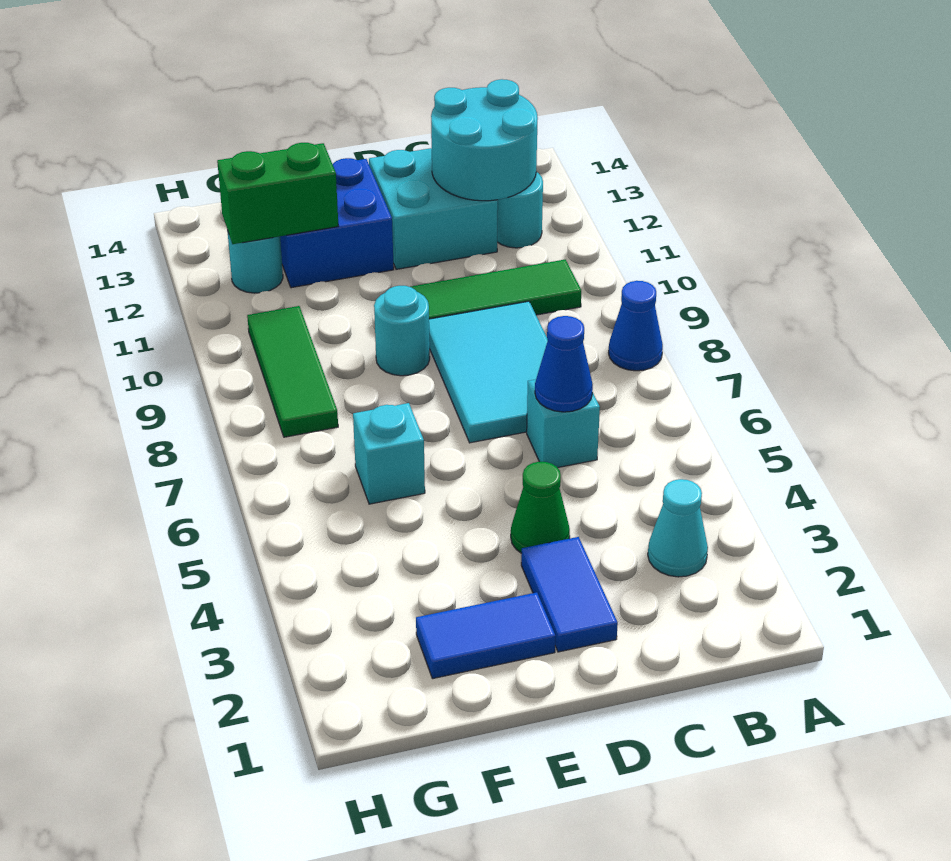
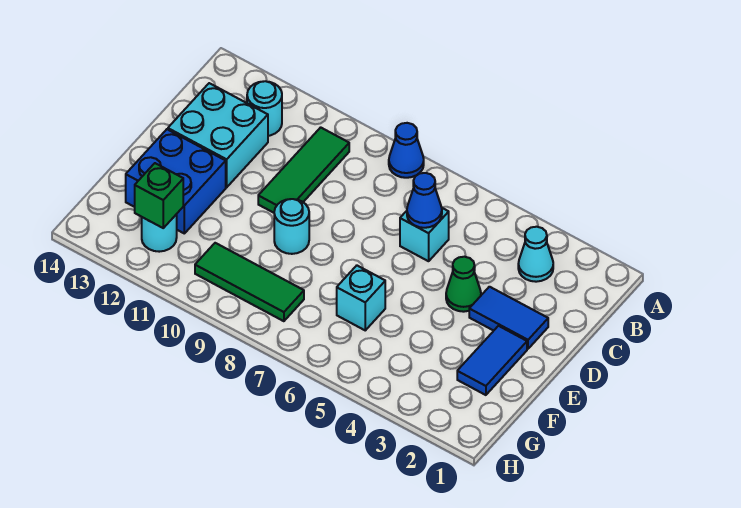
cyan round brick B12:C13 level 2 -> none
cyan tile C7:D9 level 1 -> none
green brick F12:G12 level 2 -> green brick G12 level 2

